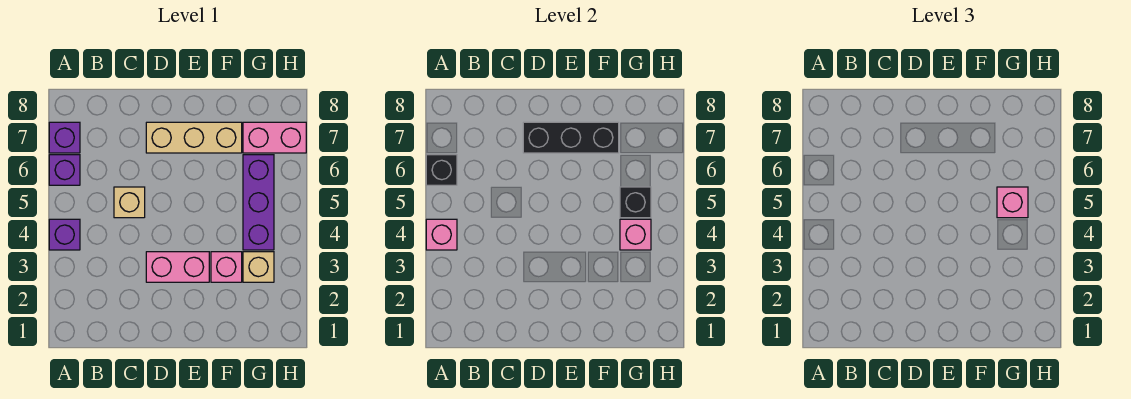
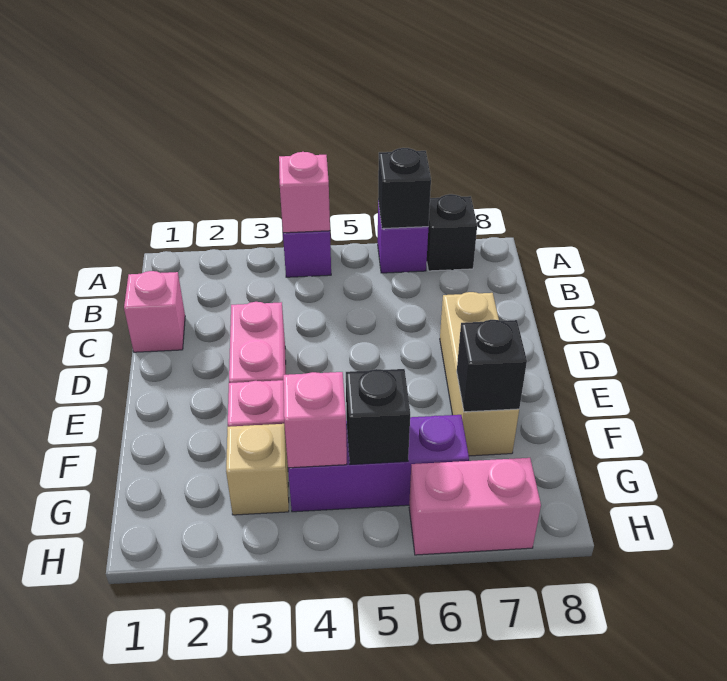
purple brick A7 level 1 -> black brick A7 level 1
tan brick C5 level 1 -> none
black brick D7:F7 level 2 -> black brick F7 level 2
pink brick G5 level 3 -> pink brick C1 level 1
pink brick G7:H7 level 1 -> pink brick H6:H7 level 1

